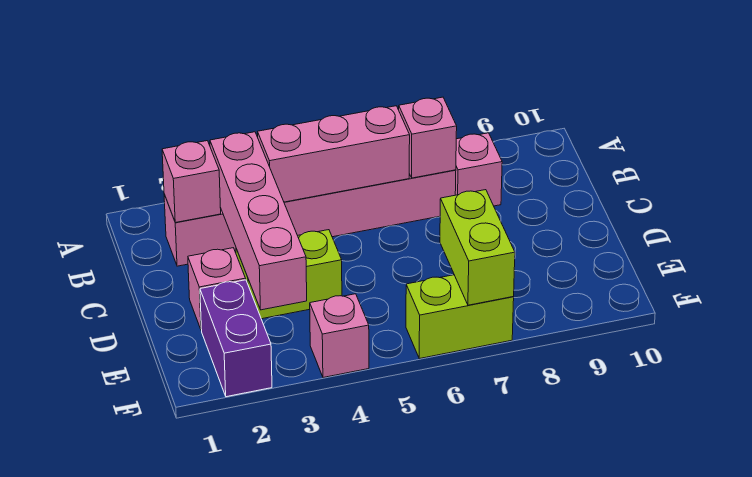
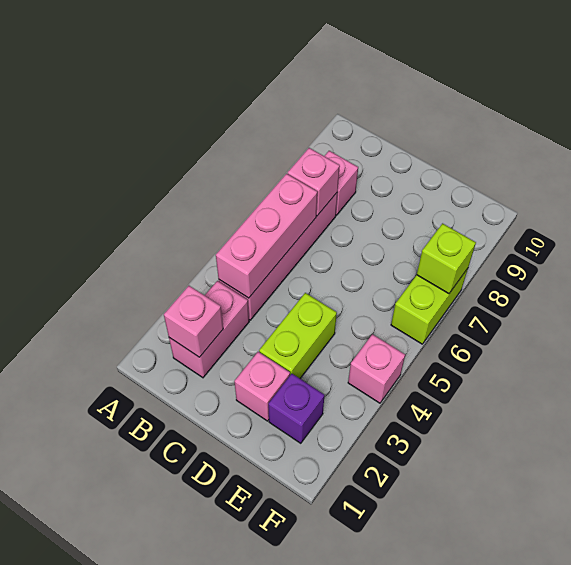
pink brick B3:E3 level 2 -> none
purple brick E2:F2 level 1 -> purple brick E2 level 1
lime brick E7:F7 level 2 -> lime brick F7 level 2

